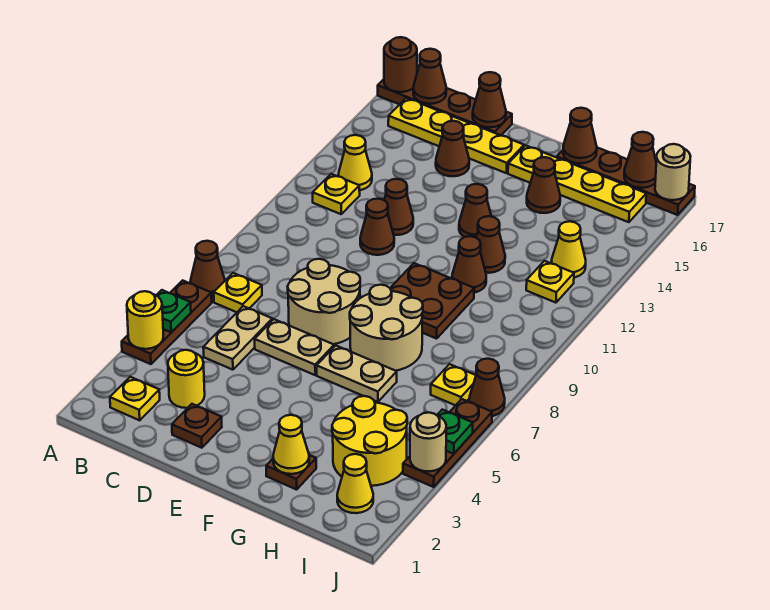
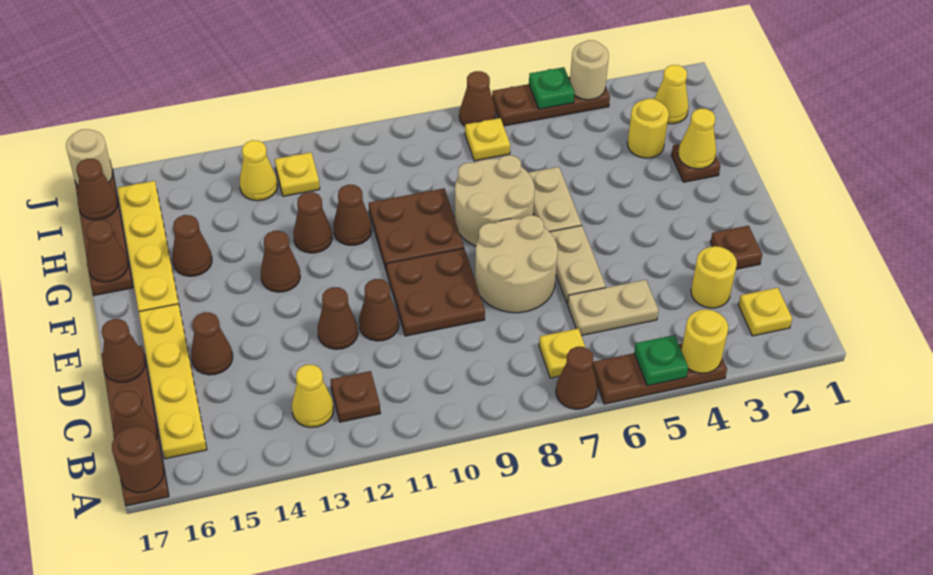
yellow plate B12 level 1 -> brown plate B12 level 1
none -> brown plate D9:E10 level 1
yellow round brick H3:I4 level 1 -> yellow round brick H3 level 1

